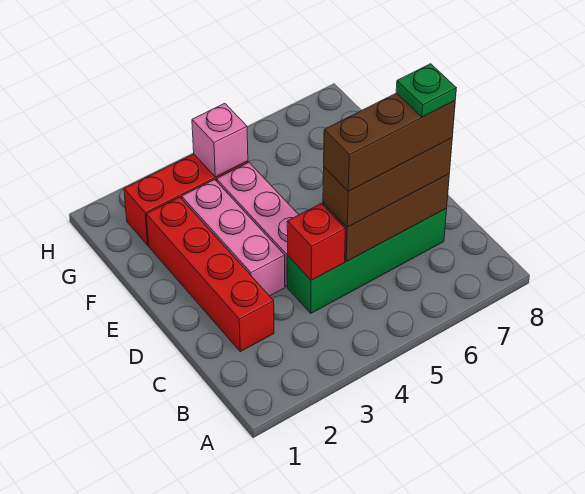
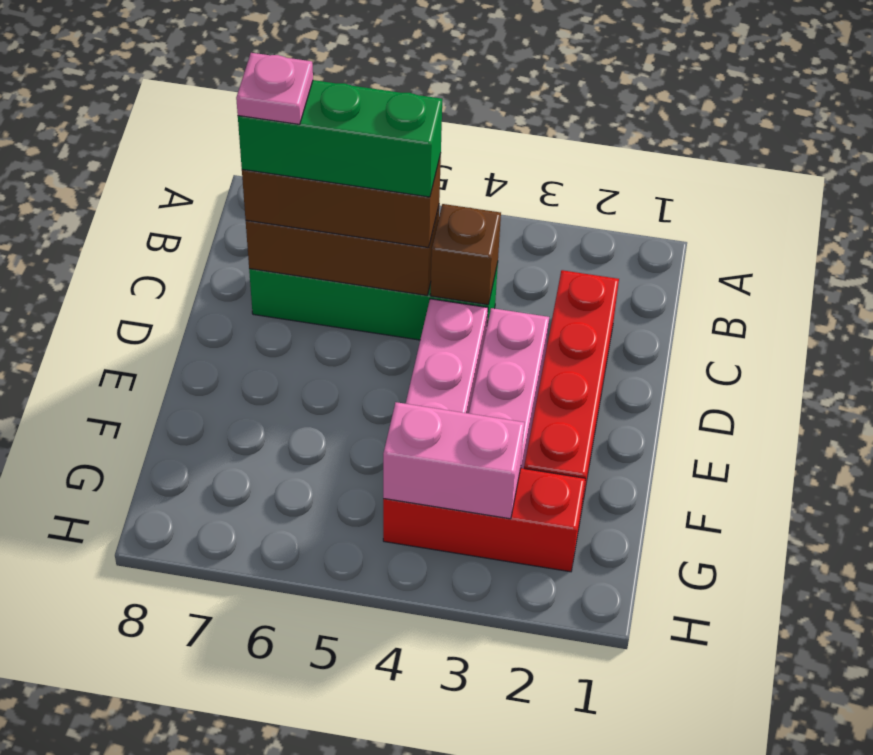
red brick C4 level 2 -> brown brick C4 level 2
brown brick C5:C7 level 4 -> green brick C5:C7 level 4
green plate C7 level 5 -> pink plate C7 level 5
pink brick G4 level 2 -> pink brick G3:G4 level 2

